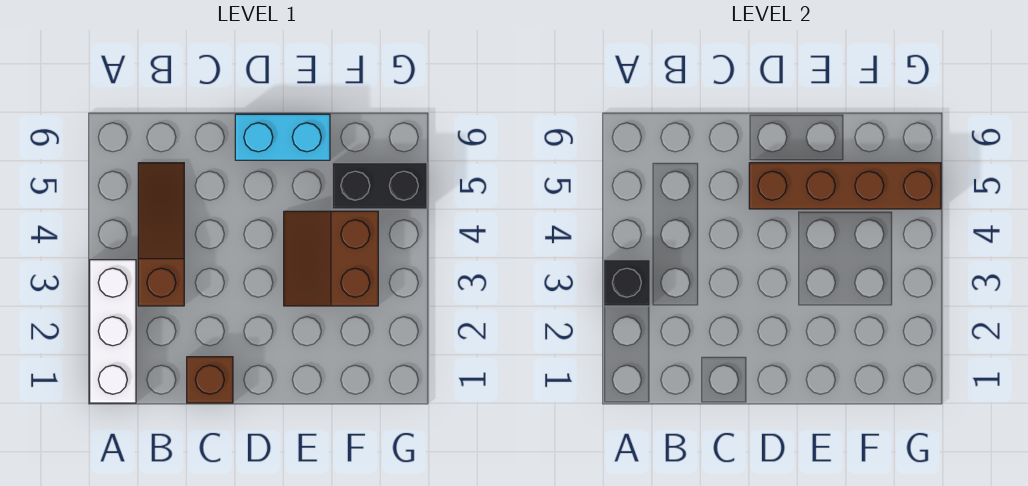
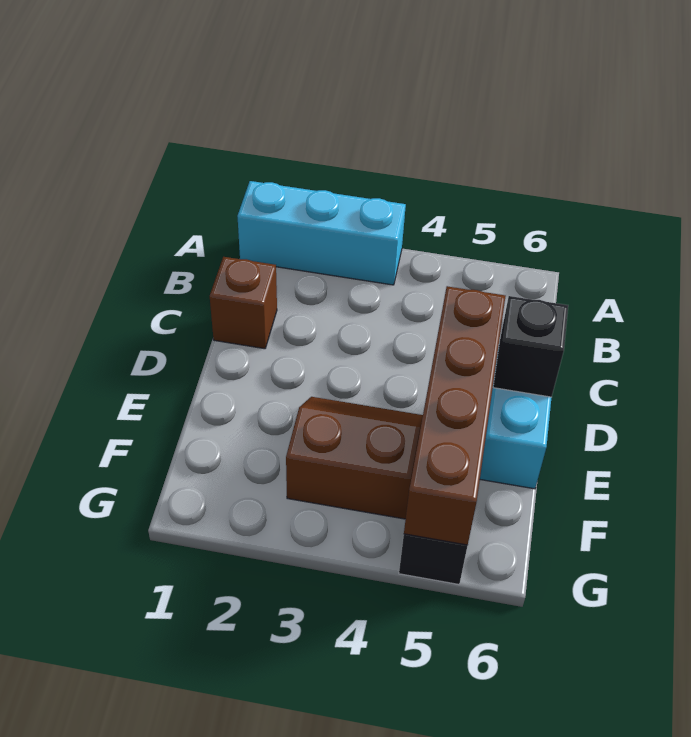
white brick A1:A3 level 1 -> cyan brick A1:A3 level 1
black brick A3 level 2 -> black brick D6 level 2
brown slope B3:B5 level 1 top 3 -> none

